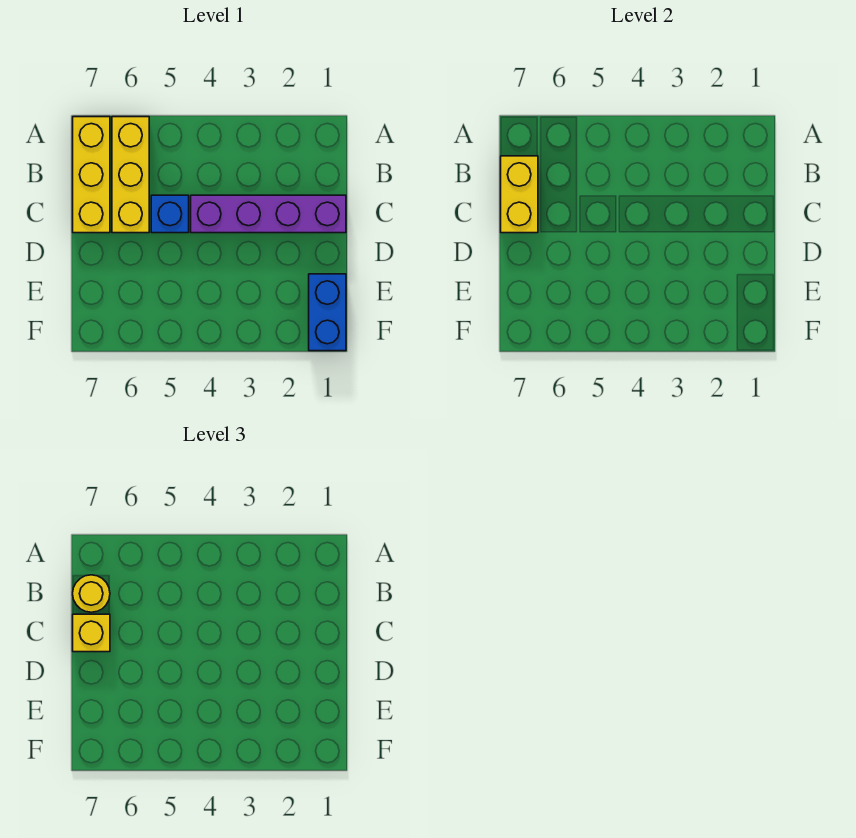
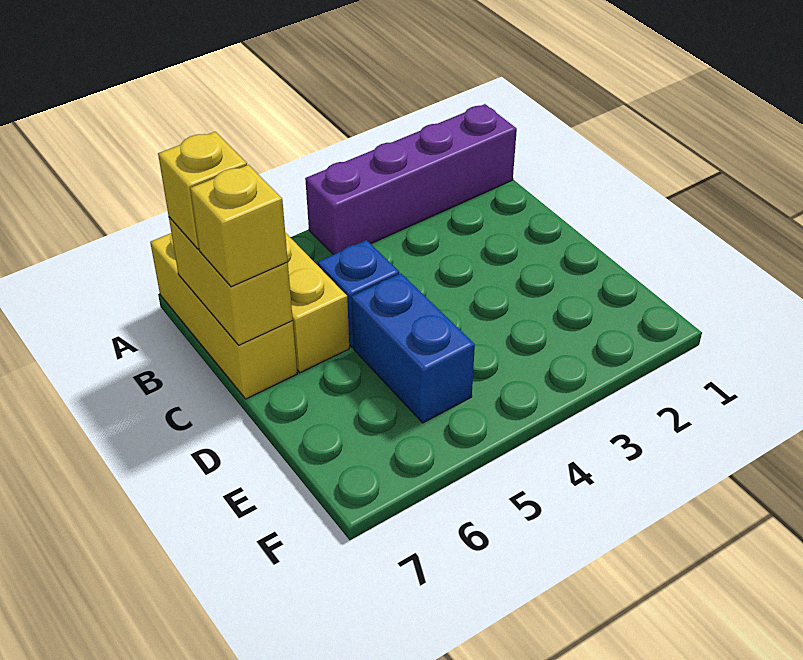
yellow round brick B7 level 3 -> yellow brick B7 level 3
purple brick C1:C4 level 1 -> purple brick A1:A4 level 1
blue brick E1:F1 level 1 -> blue brick D5:E5 level 1

